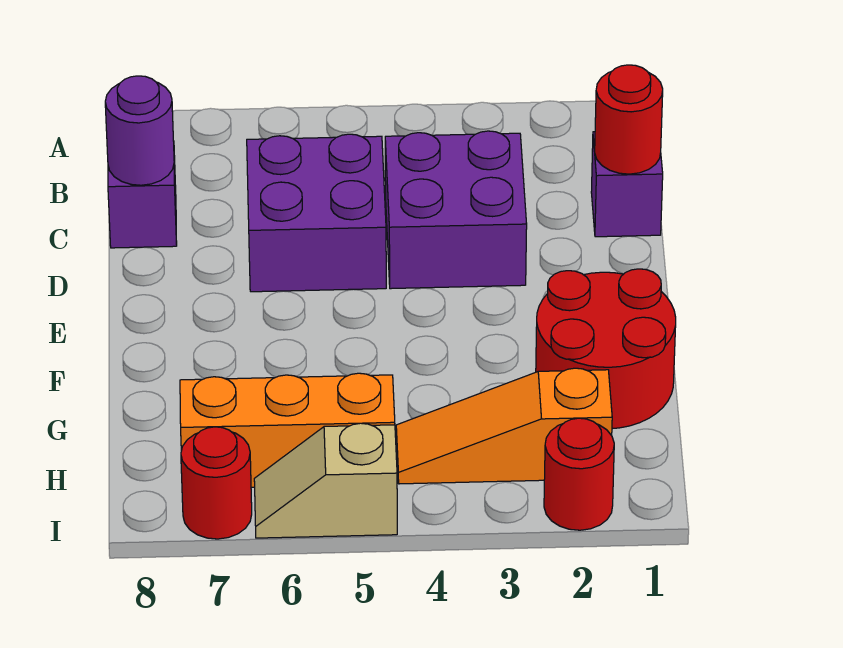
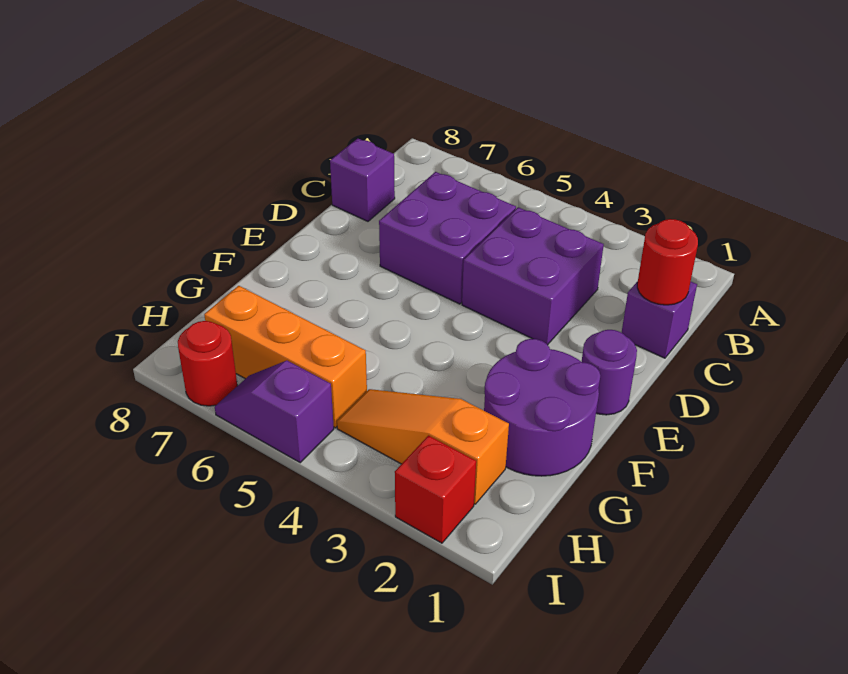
purple round brick C8 level 2 -> purple round brick E1 level 1
red round brick F1:G2 level 1 -> purple round brick F1:G2 level 1
red round brick I2 level 1 -> red brick I2 level 1
tan slope I5:I6 level 1 top 5 -> purple slope I5:I6 level 1 top 5

